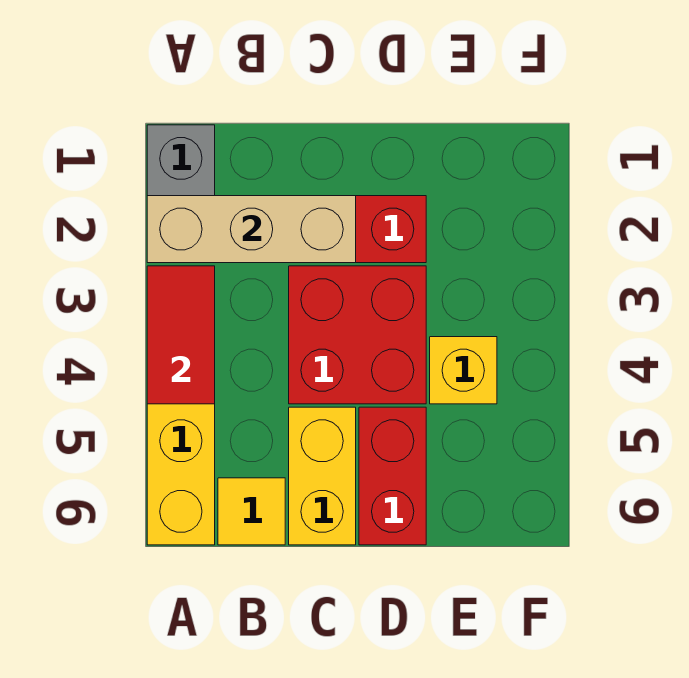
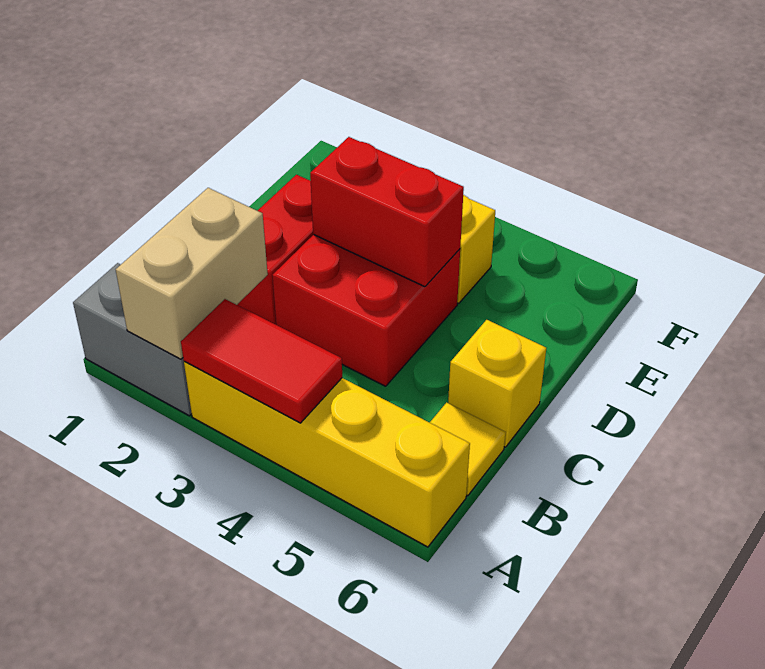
tan brick A2:C2 level 2 -> tan brick A2:B2 level 2
yellow brick C5:C6 level 1 -> yellow brick C6 level 1
red brick D5:D6 level 1 -> red brick D3:D4 level 2

